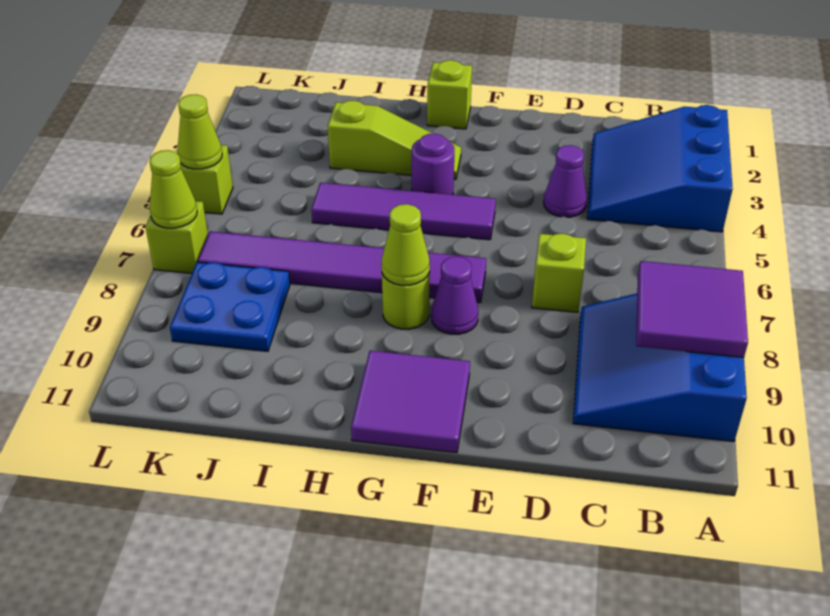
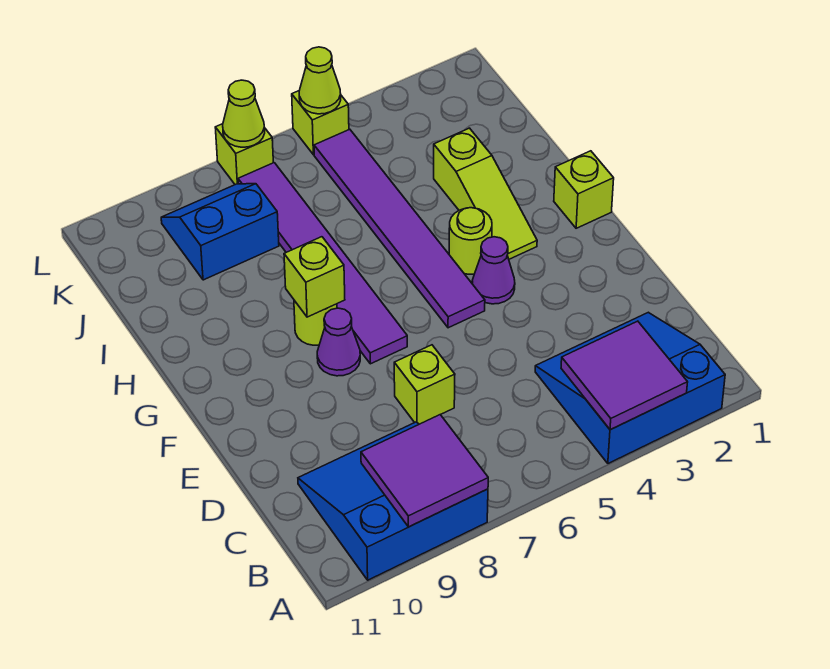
purple cone D4 level 1 -> purple cone F4 level 1
purple tile F5:I5 level 1 -> purple tile F5:K5 level 1
purple tile F10:G11 level 1 -> purple tile A3:B4 level 2
purple round brick G4 level 1 -> lime round brick G4 level 1
lime cone G8 level 2 -> lime brick G8 level 2
blue plate J8:K9 level 1 -> blue slope J8:K9 level 1 top J

